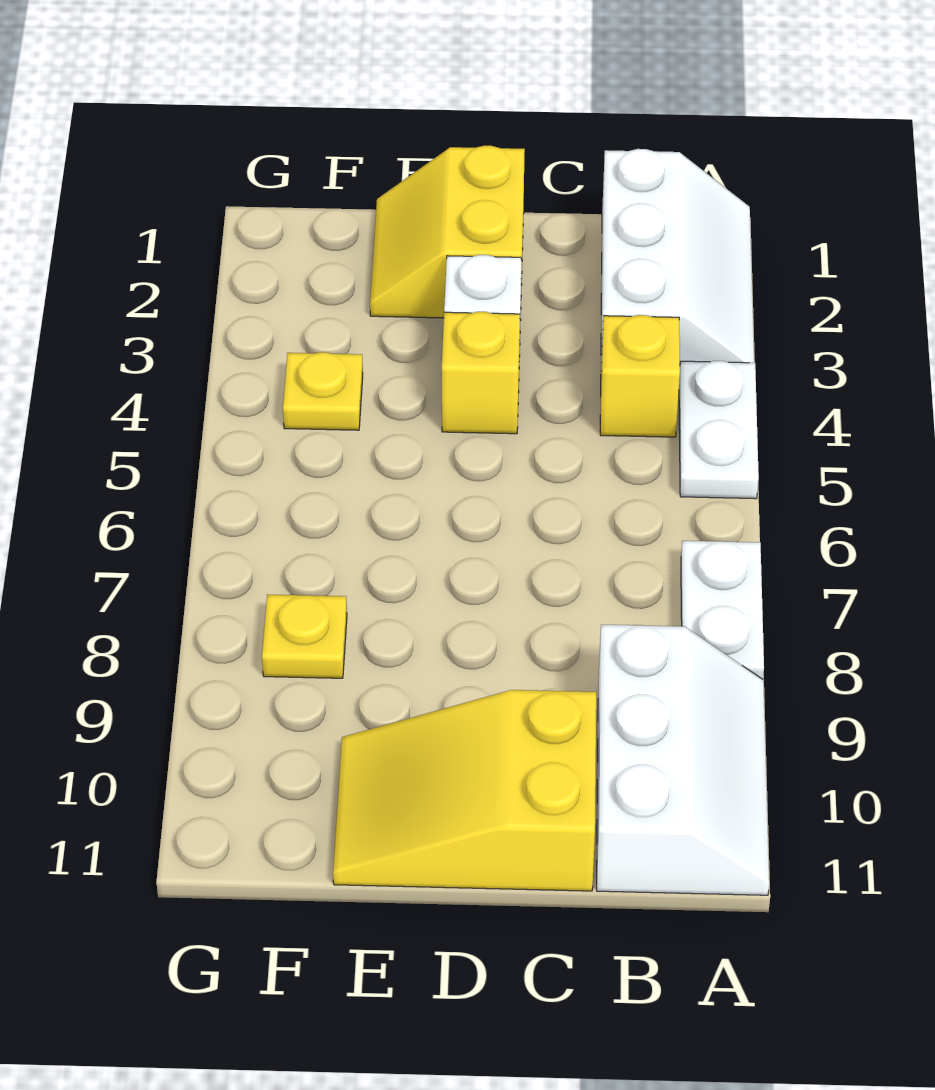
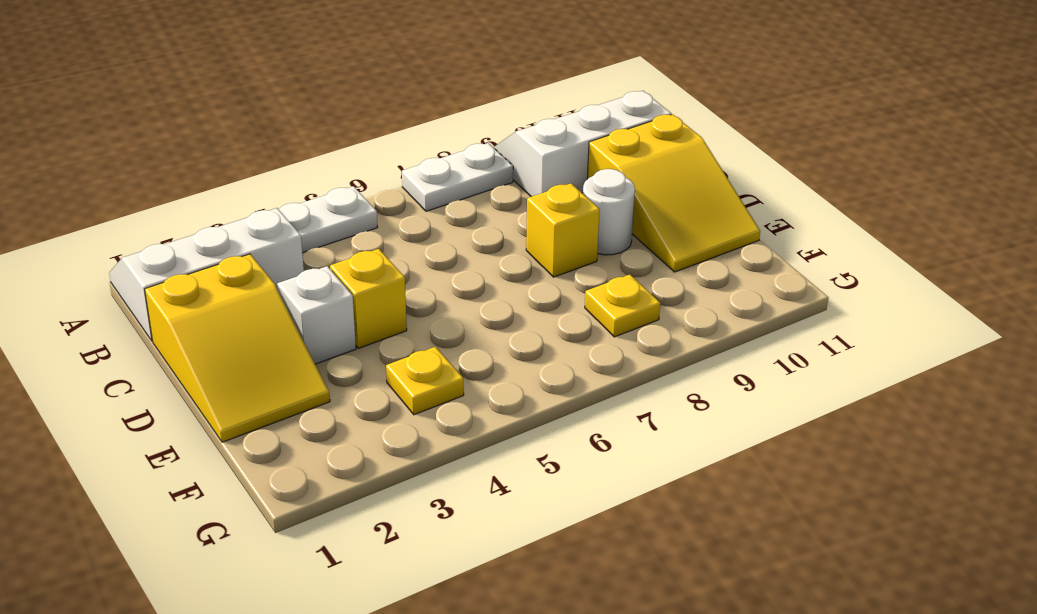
yellow brick B4 level 1 -> yellow brick D8 level 1
yellow slope D1:E2 level 1 top D -> yellow slope C1:E2 level 1 top C
none -> white round brick D9 level 1

